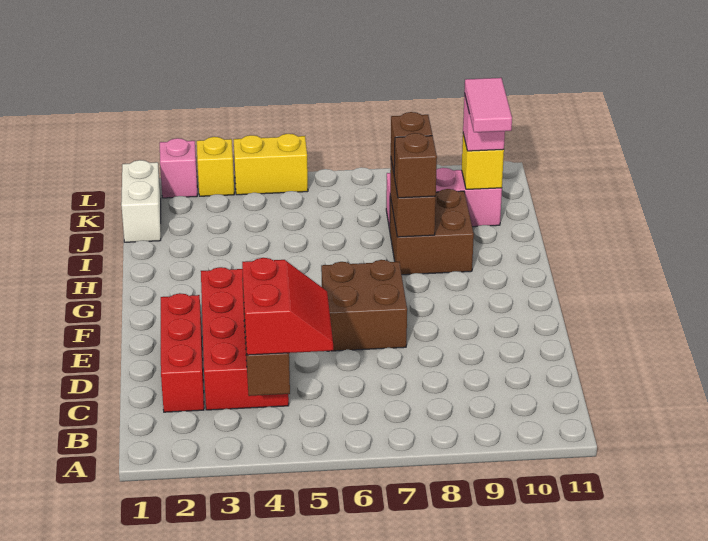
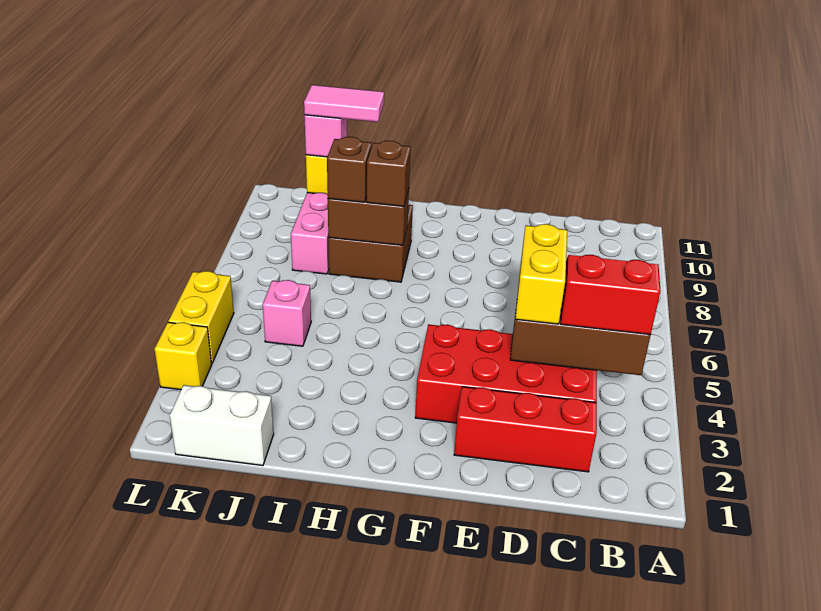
none -> yellow brick D4:D5 level 3
brown brick E6:F7 level 1 -> none
pink brick L2 level 1 -> pink brick J5 level 1

